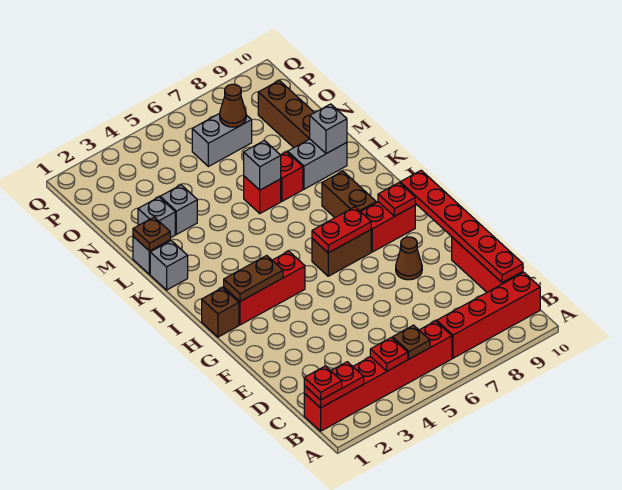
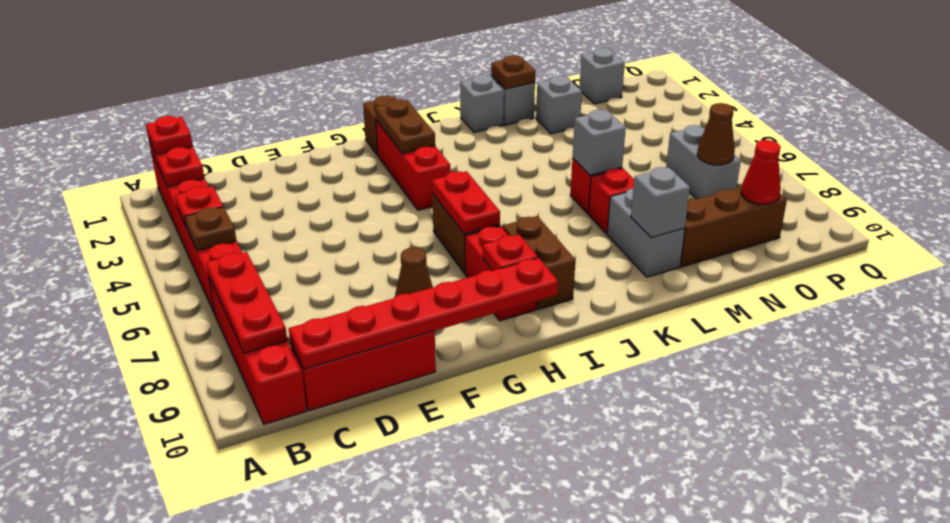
none -> red plate B7:B9 level 2
brown brick I8:J8 level 1 -> brown brick I8:I9 level 1
grey brick M3 level 1 -> grey brick O1 level 1
none -> red cone O9 level 2

